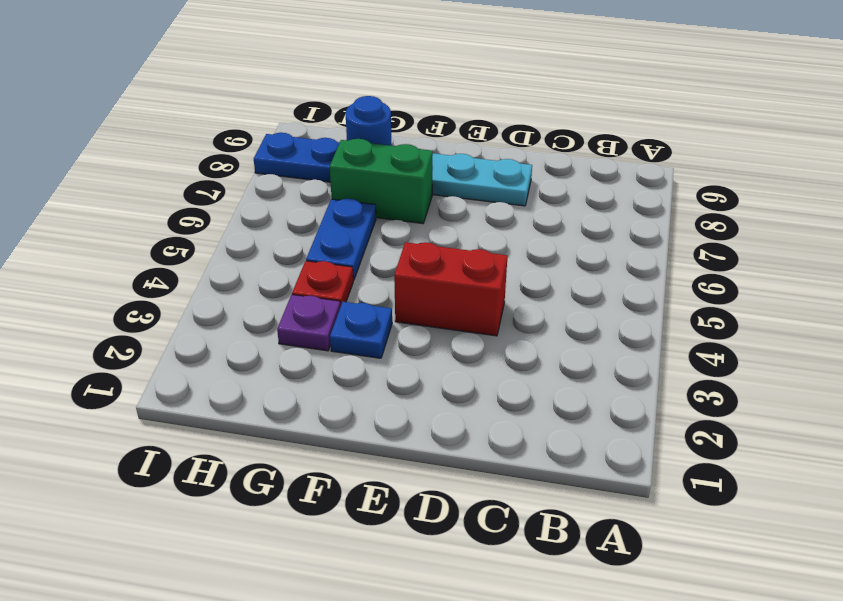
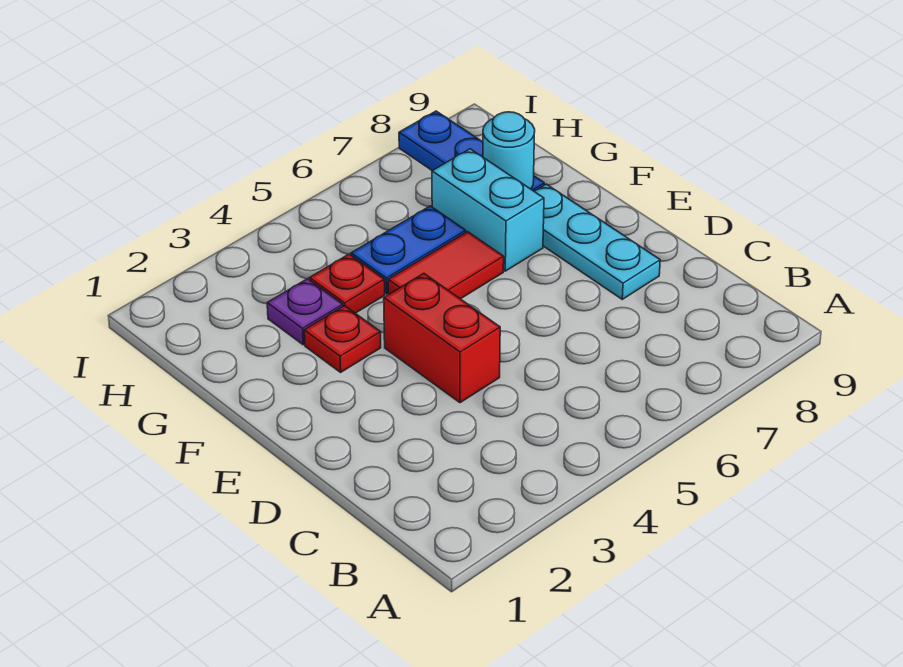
blue plate F3 level 1 -> red plate F3 level 1
none -> red tile F5:F6 level 1
green brick F7:G7 level 1 -> cyan brick F7:G7 level 1
blue round brick G8 level 2 -> cyan round brick G8 level 2

